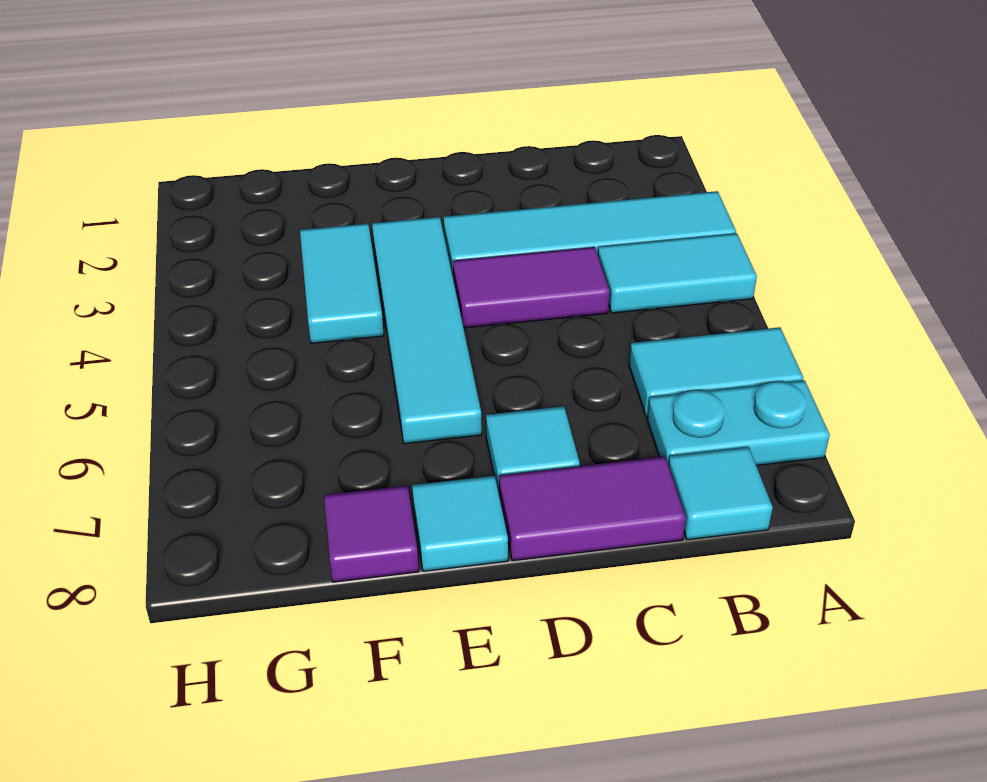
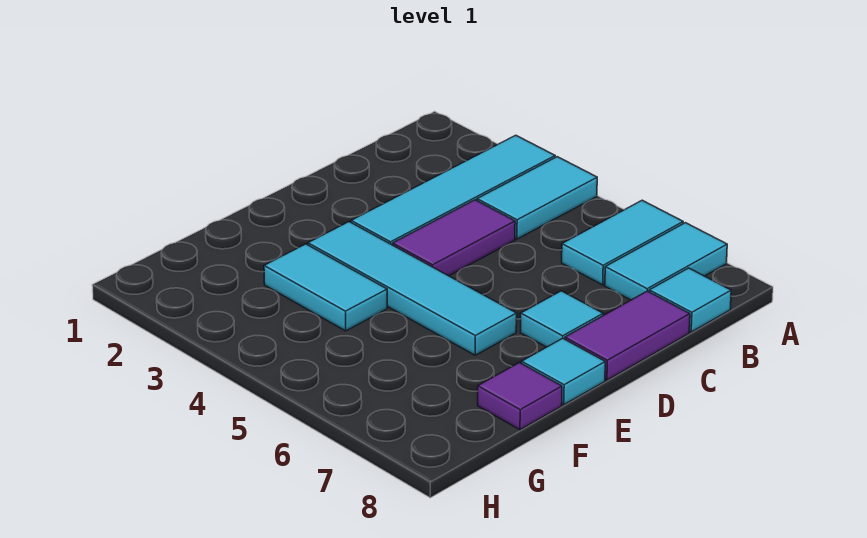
cyan plate A7:B7 level 1 -> cyan tile A7:B7 level 1

